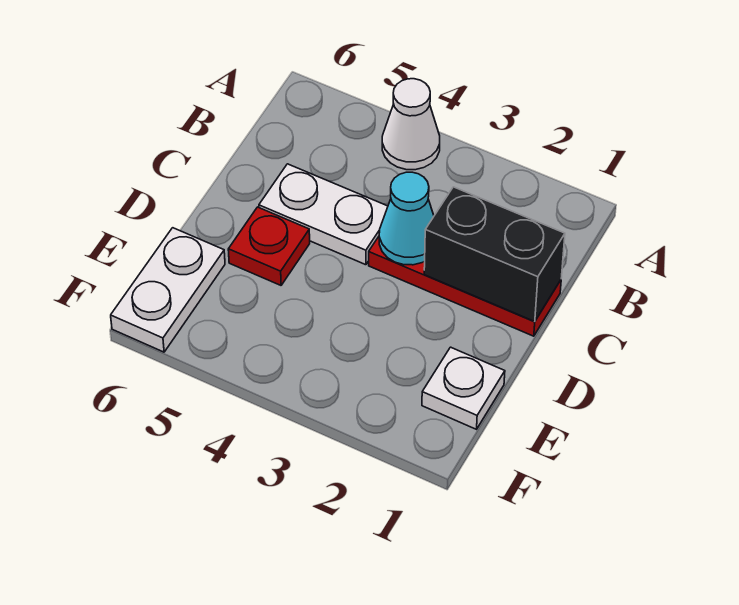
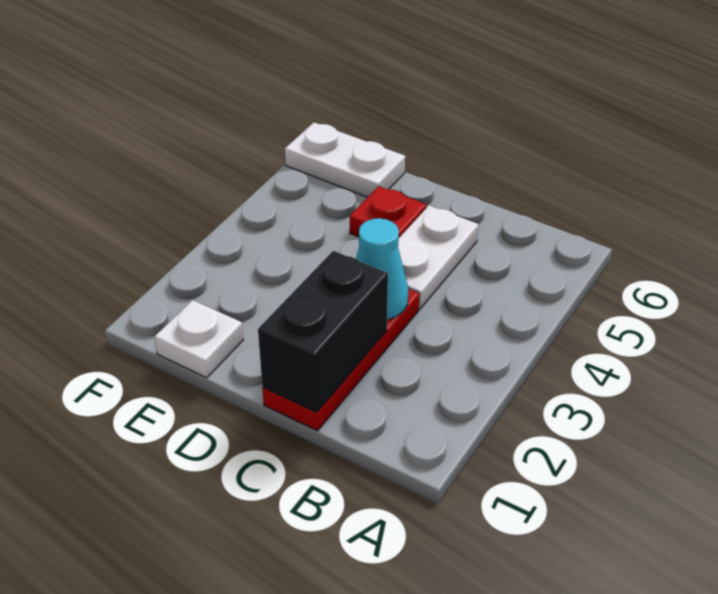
white cone A4 level 1 -> none

